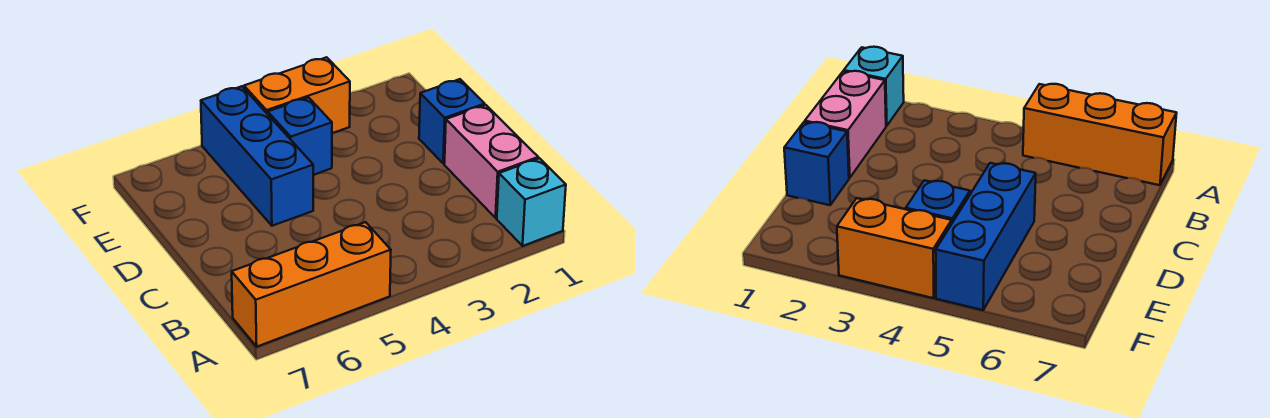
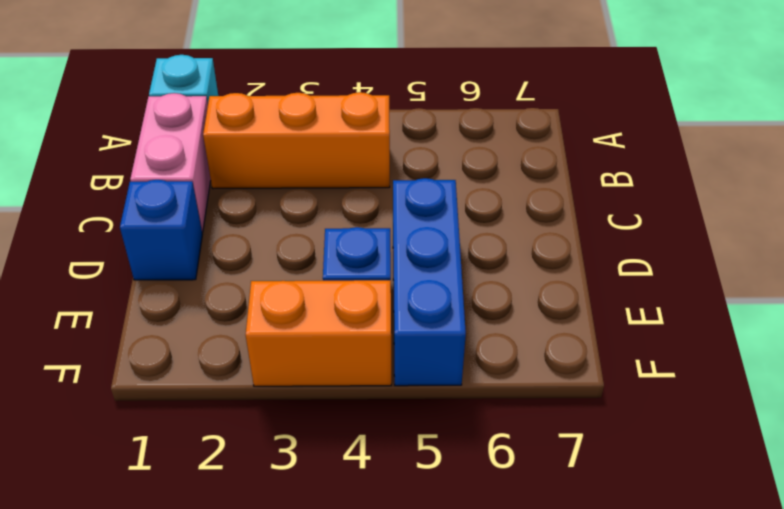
orange brick A5:A7 level 1 -> orange brick B2:B4 level 1

